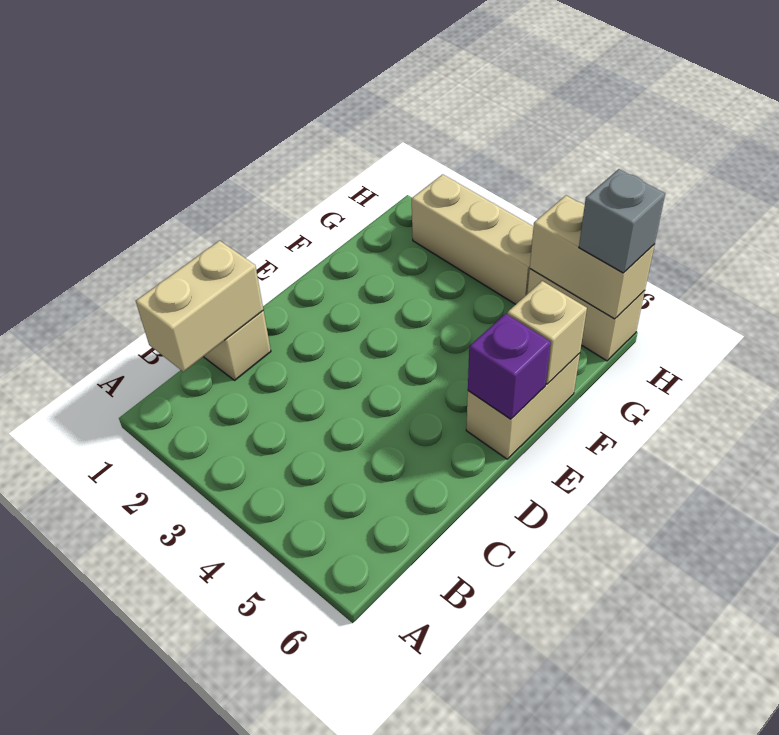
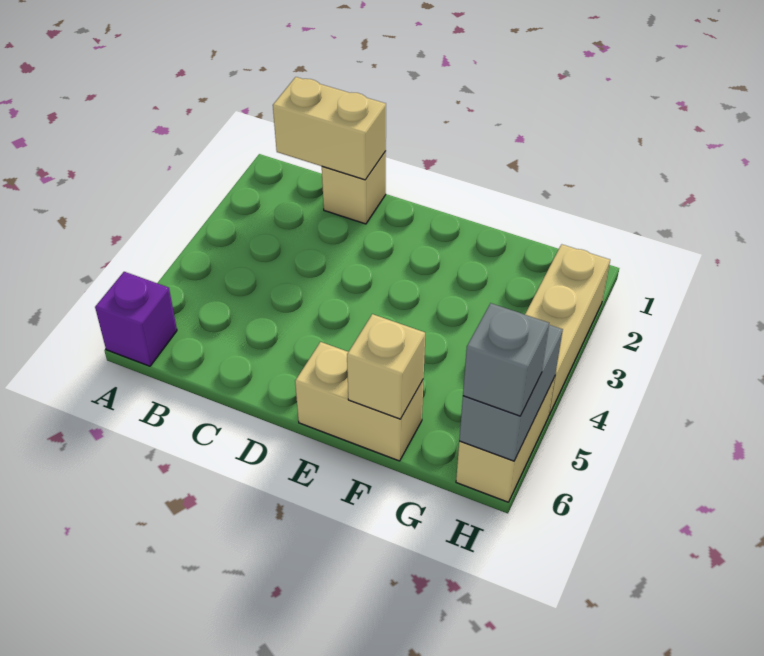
purple brick E6 level 2 -> purple brick A6 level 1
tan brick H5:H6 level 2 -> grey brick H5:H6 level 2

